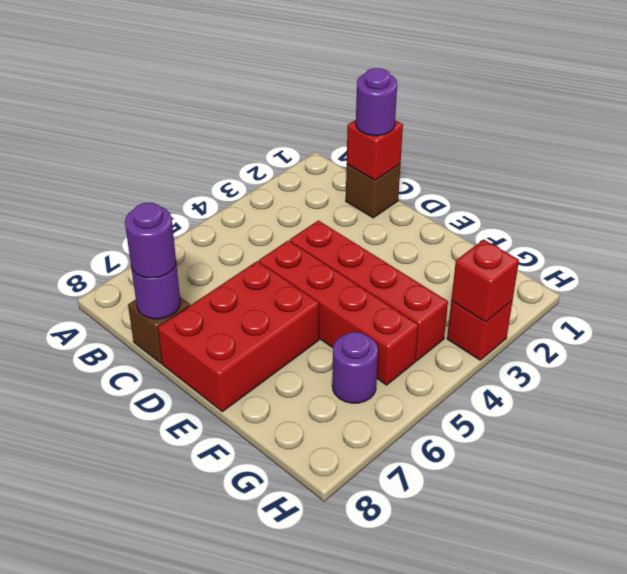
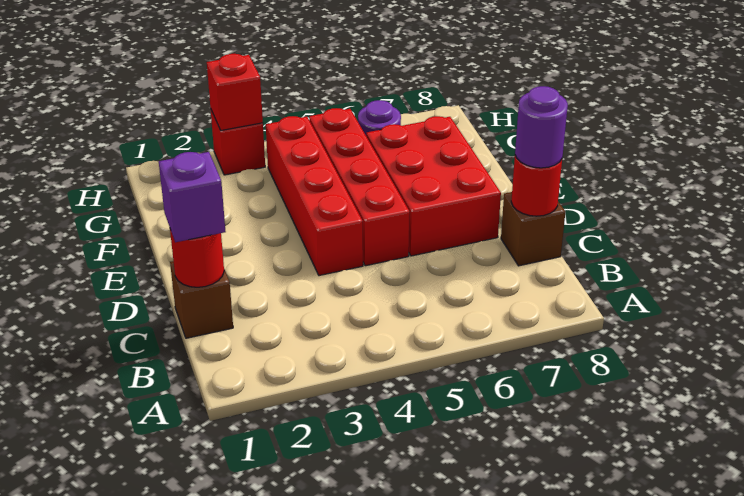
red brick C1 level 2 -> red round brick C1 level 2
purple round brick C1 level 3 -> purple brick C1 level 3
purple round brick C8 level 2 -> red round brick C8 level 2
red brick D6:E8 level 1 -> red brick D6:F7 level 1

